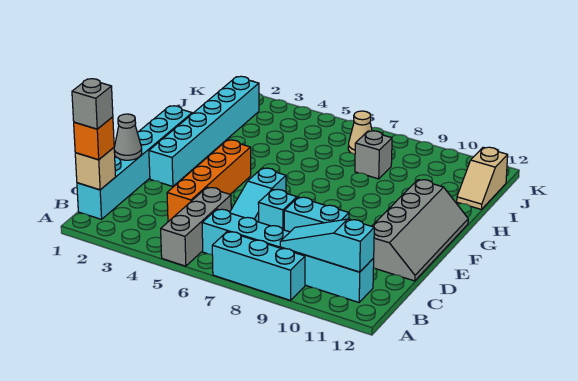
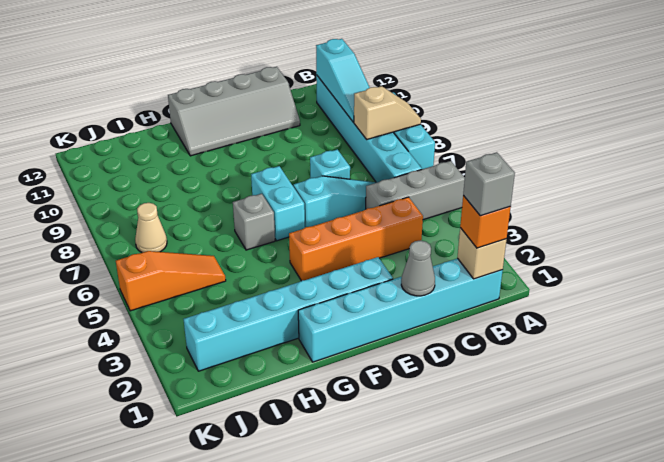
cyan brick D8:D9 level 1 -> cyan brick F6:F7 level 1
grey slope D11:G12 level 1 top 11 -> grey slope D11:G12 level 1 top 12
none -> orange slope I5:K5 level 1 top K
grey brick I8 level 1 -> grey brick G6 level 1
tan slope I12:J12 level 1 top J -> tan slope A8:B8 level 2 top B

